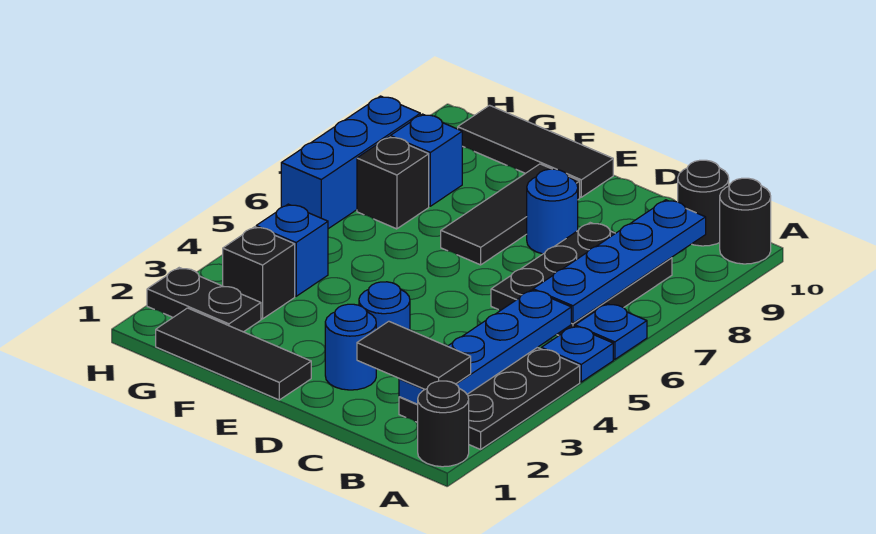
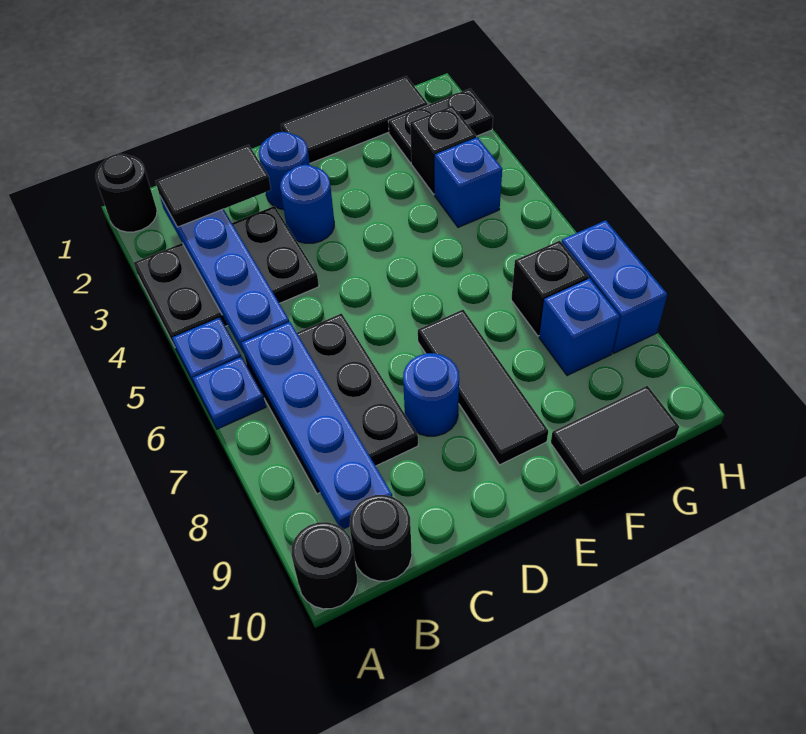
black plate A2:B4 level 1 -> black plate A3:C4 level 1
black tile E10:G10 level 1 -> black tile F10:G10 level 1
blue brick H6:H8 level 1 -> blue brick H7:H8 level 1

